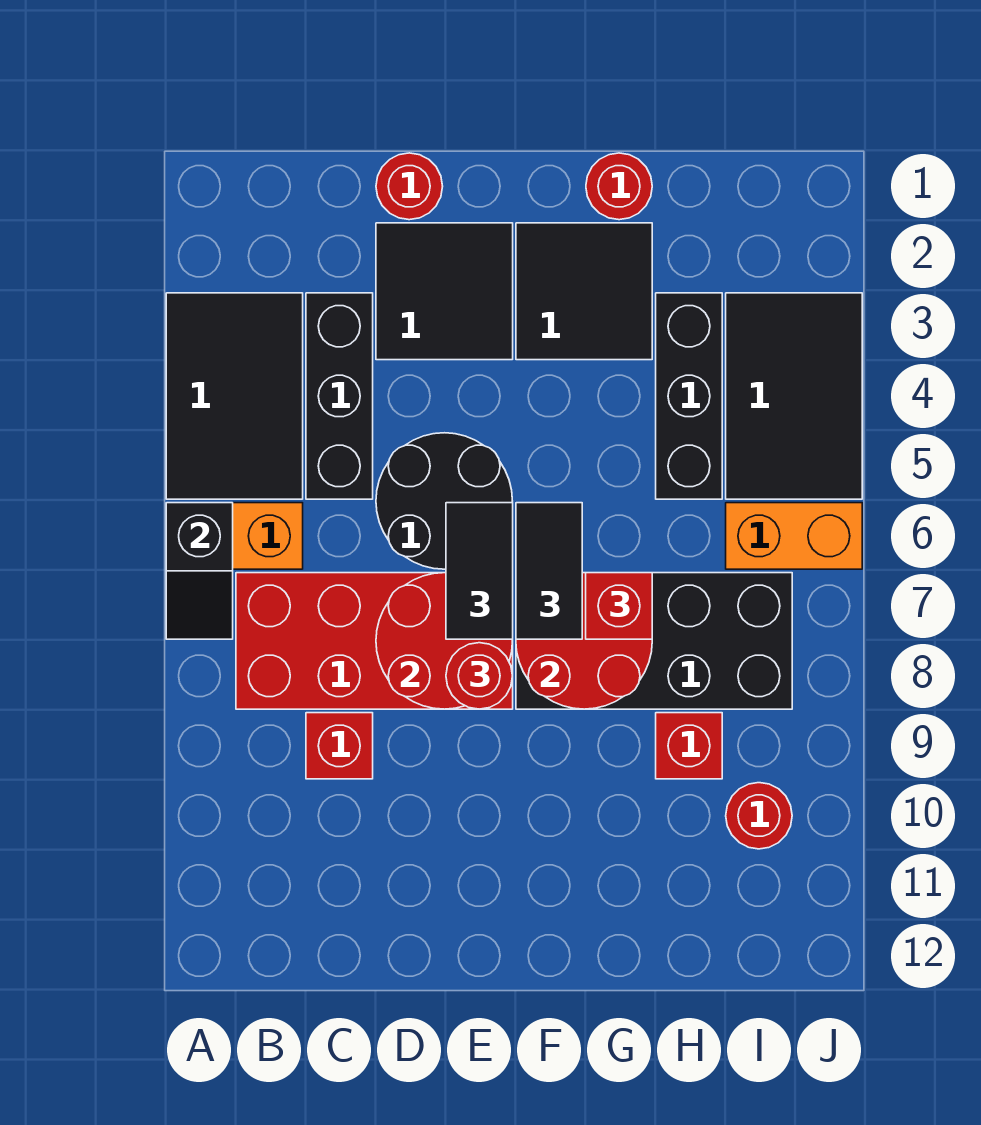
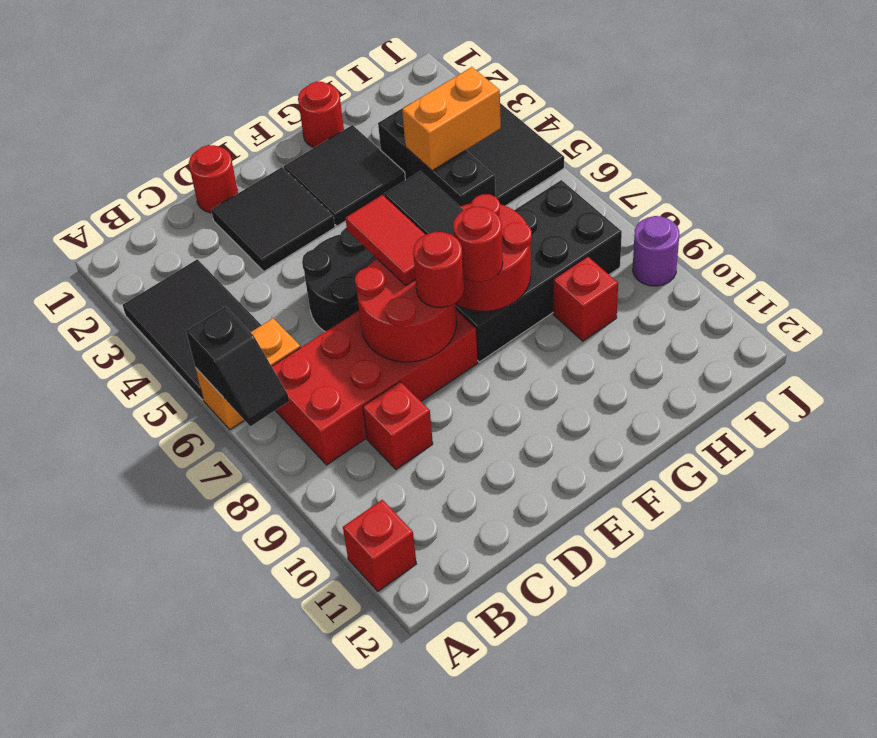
black brick C3:C5 level 1 -> none
black tile E6:E7 level 3 -> red tile E6:E7 level 3
red brick G7 level 3 -> red brick A11 level 1
orange brick I6:J6 level 1 -> orange brick H4:I4 level 2
red round brick I10 level 1 -> red round brick F8 level 3
none -> purple round brick J9 level 1

